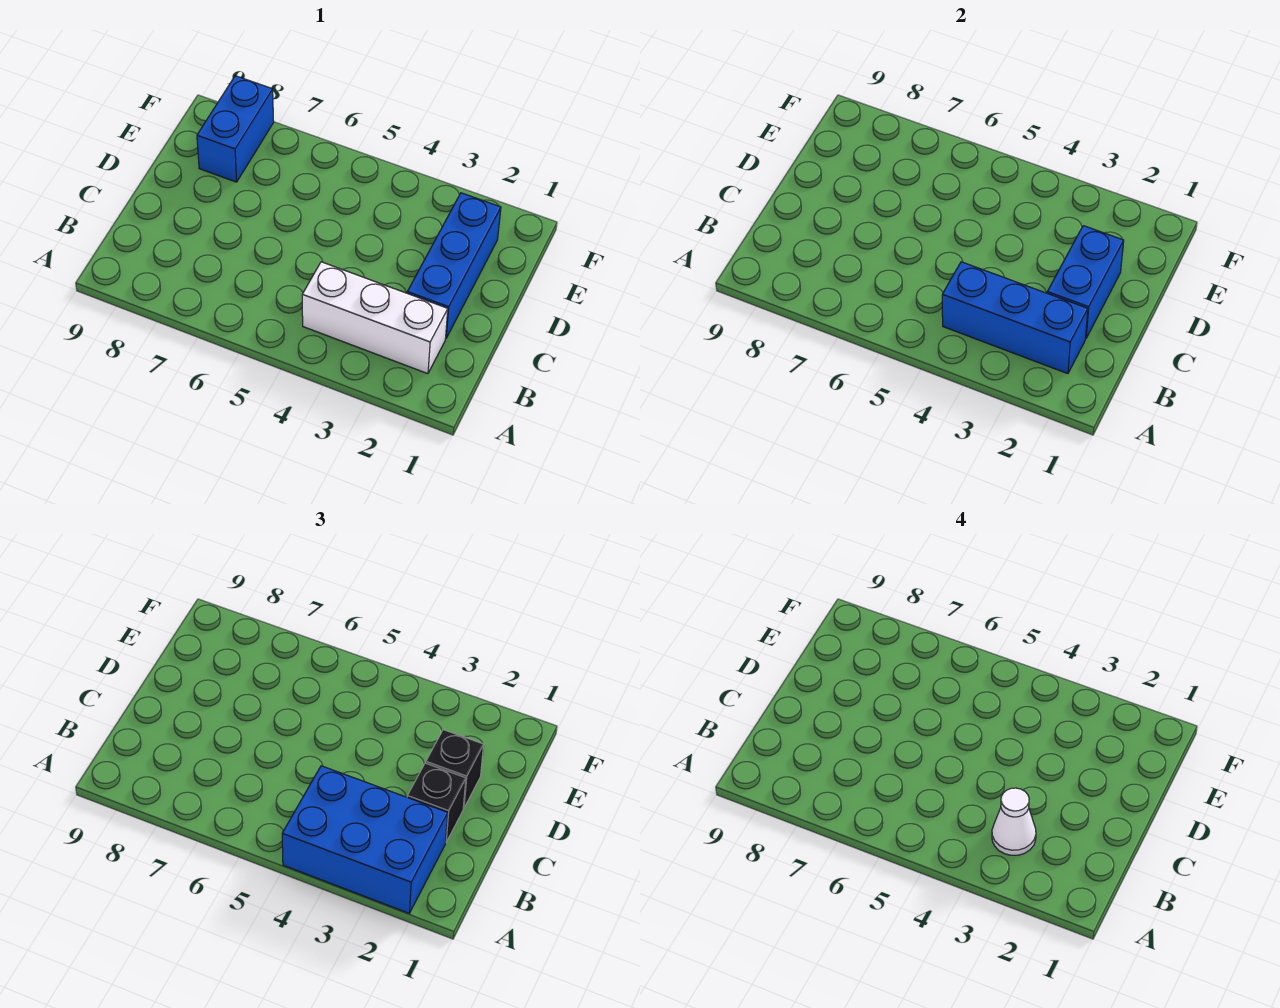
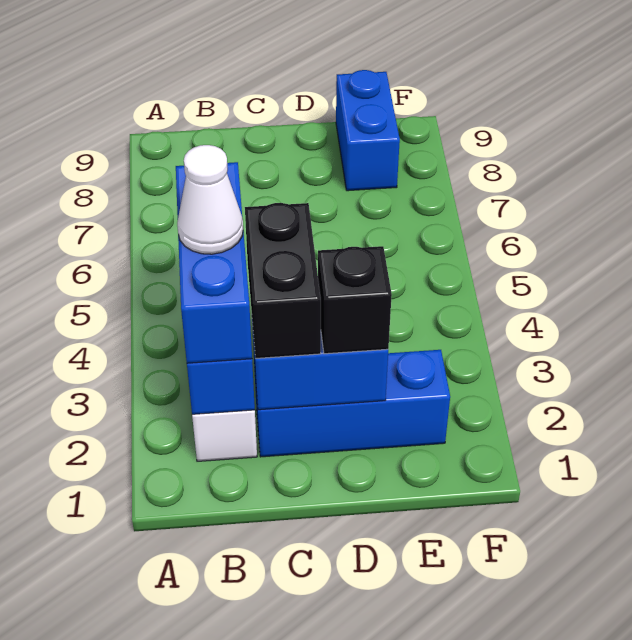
blue brick A2:B4 level 3 -> blue brick B2:B4 level 3
black brick C2 level 3 -> black brick C2:C3 level 3
blue brick E8:F8 level 1 -> blue brick E8:E9 level 1

